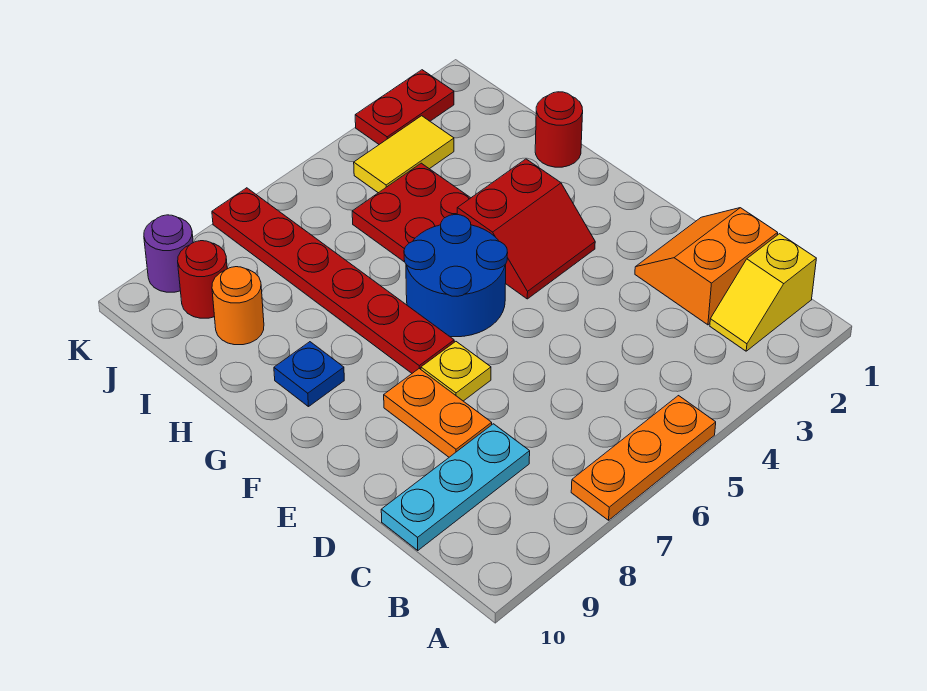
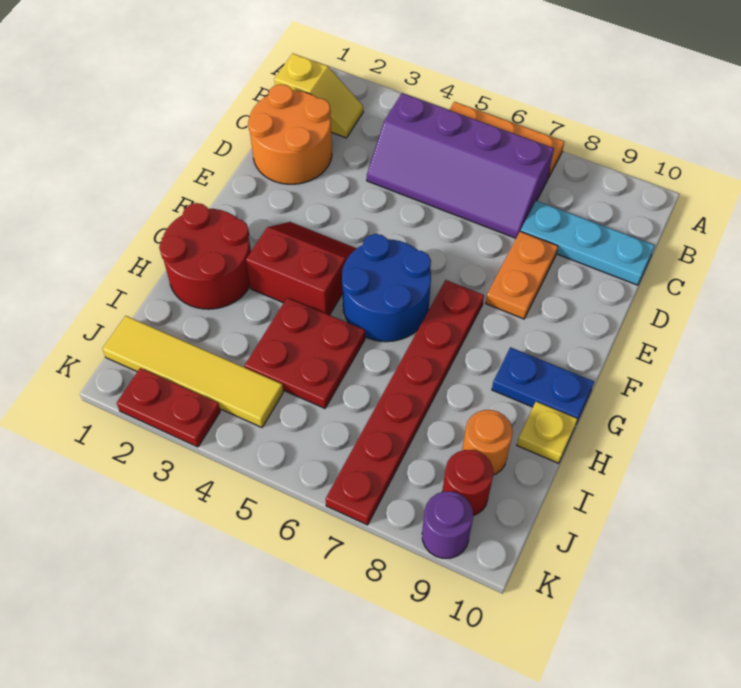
none -> purple slope B4:C7 level 1 top B
orange slope C1:D2 level 1 top C -> orange round brick C1:D2 level 1
yellow plate E7 level 1 -> yellow plate H10 level 1
blue plate G9 level 1 -> blue plate G9:G10 level 1
red round brick H1 level 1 -> red round brick G1:H2 level 1
yellow tile J3:J4 level 1 -> yellow tile J1:J4 level 1

